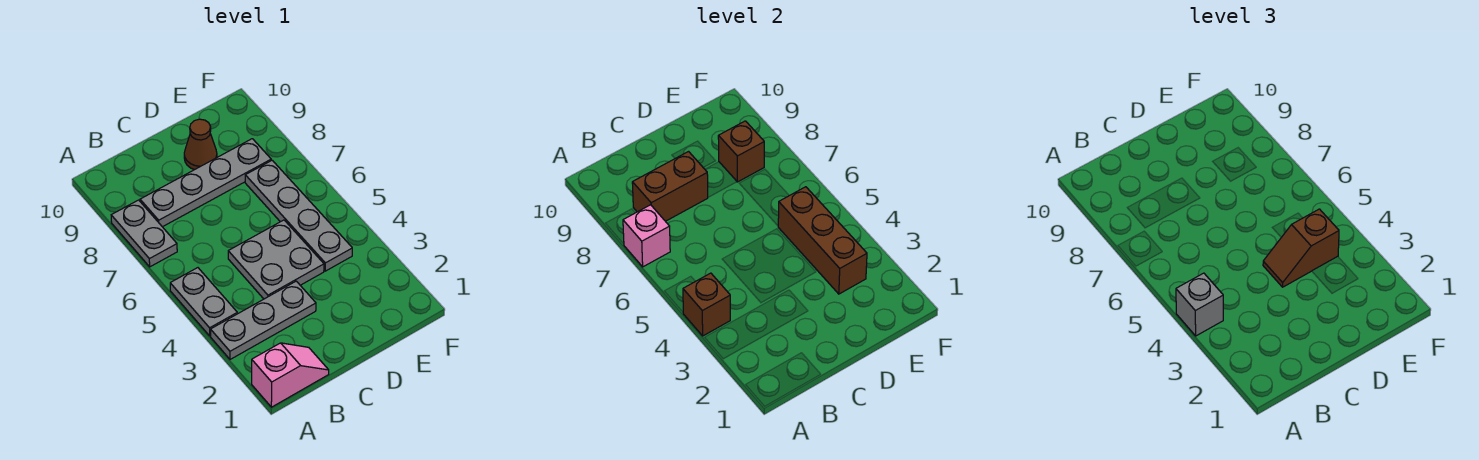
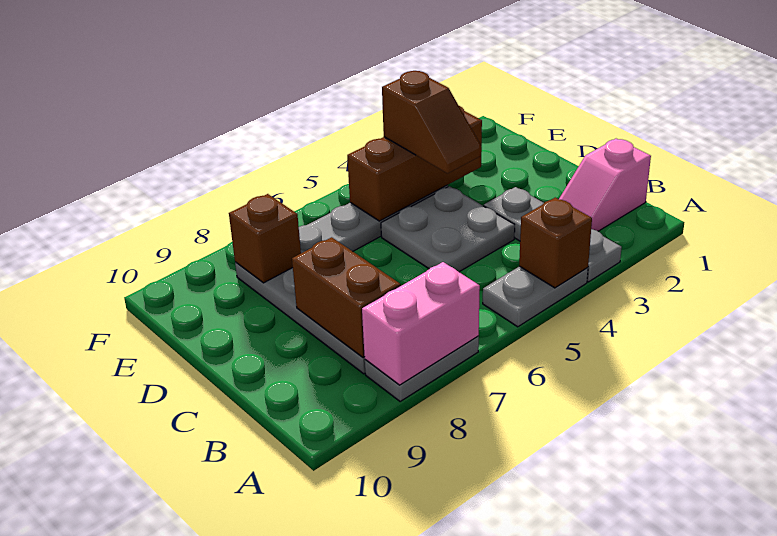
pink slope A1:B1 level 1 top A -> pink slope B1:B2 level 1 top 1
grey brick A4 level 3 -> none
pink brick A7 level 2 -> pink brick A7:A8 level 2
brown cone D9 level 1 -> none

